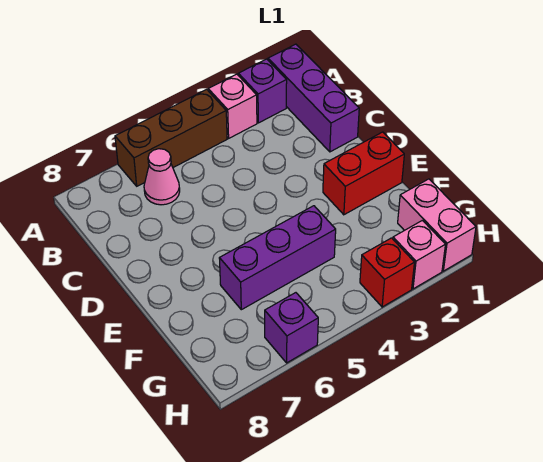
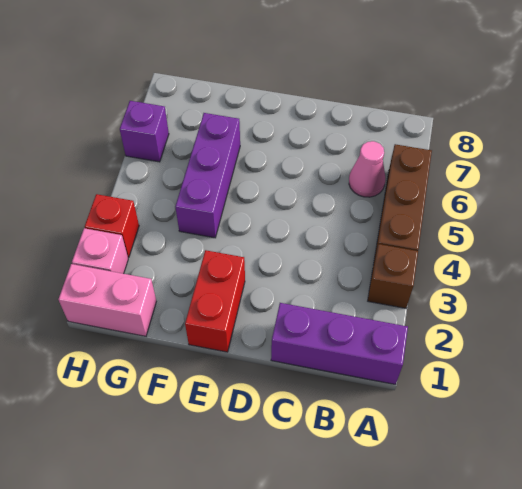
purple brick A2 level 1 -> none
pink brick A3 level 1 -> brown brick A3 level 1

